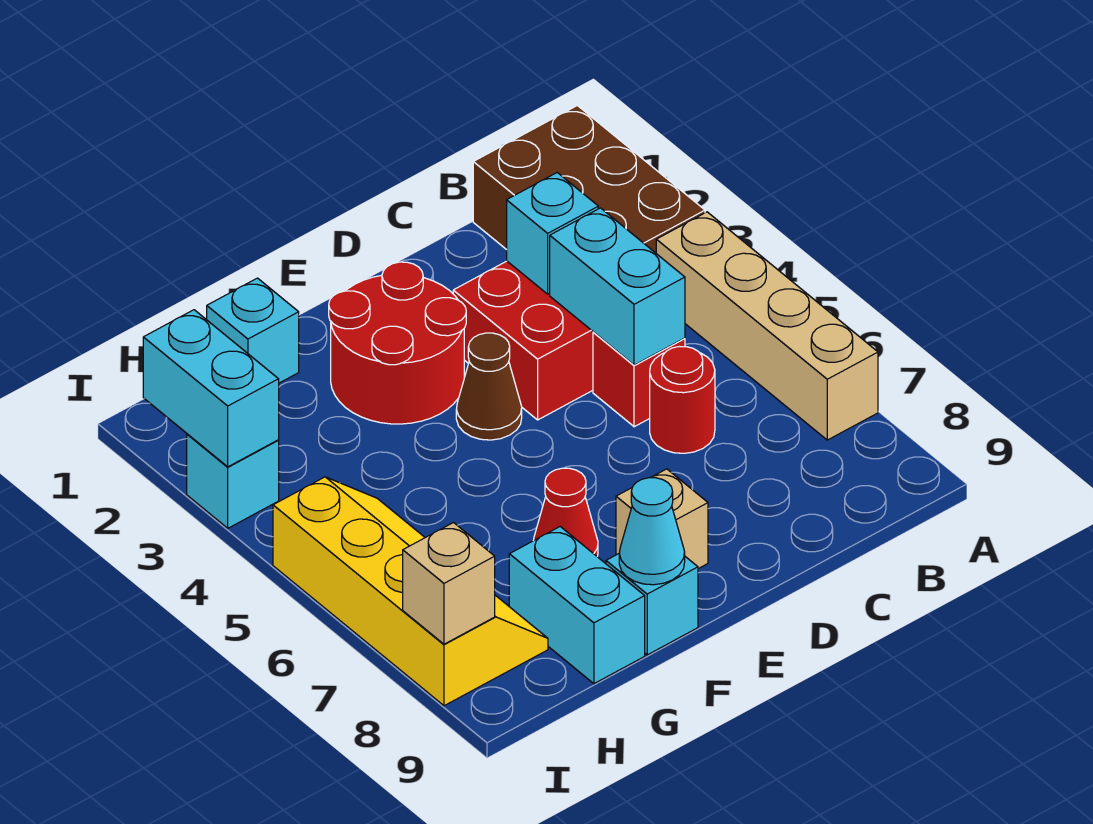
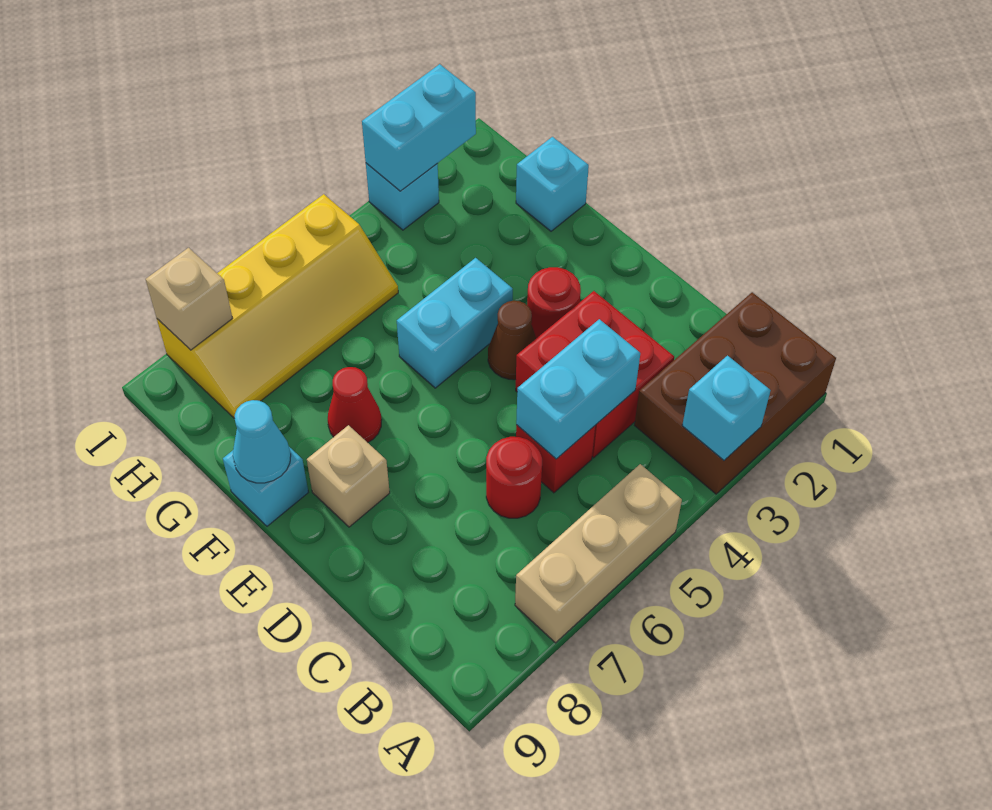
tan brick A4:A7 level 1 -> tan brick A5:A7 level 1
cyan brick C3 level 2 -> cyan brick A3 level 2
red round brick E2:F3 level 1 -> red round brick E3 level 1
cyan brick G8:G9 level 1 -> cyan brick F4:F5 level 1

